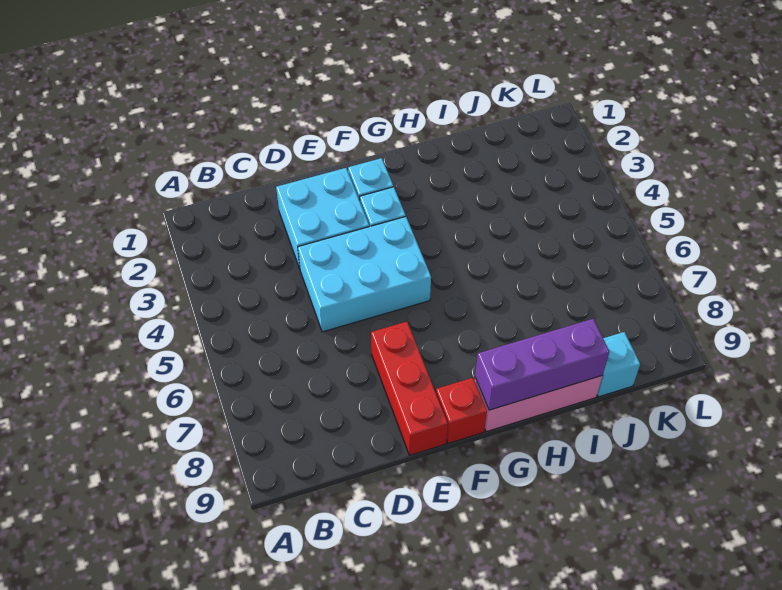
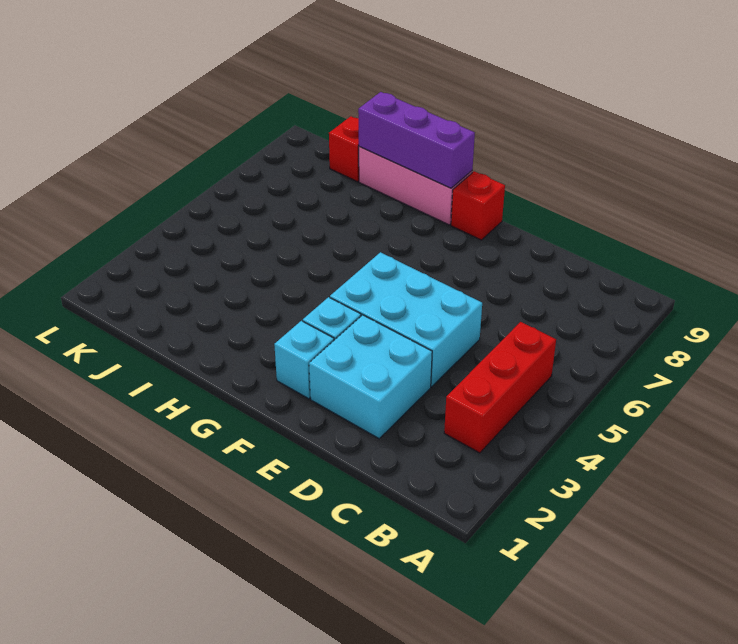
red brick E7:E9 level 1 -> red brick B3:B5 level 1
cyan brick J9 level 1 -> red brick J9 level 1

